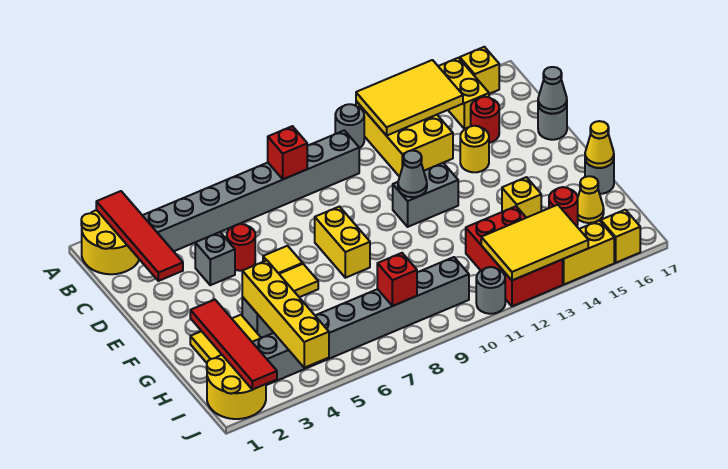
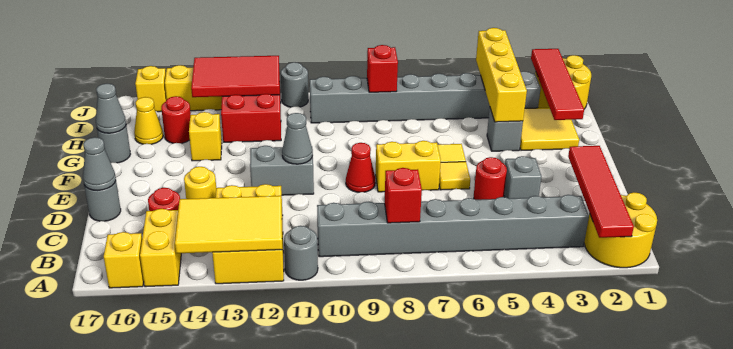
yellow brick E8:F8 level 1 -> yellow brick E7:E8 level 1
none -> red cone E9 level 1
yellow cone G17 level 2 -> grey cone G17 level 2
yellow tile I12:J14 level 2 -> red tile I12:J14 level 2

